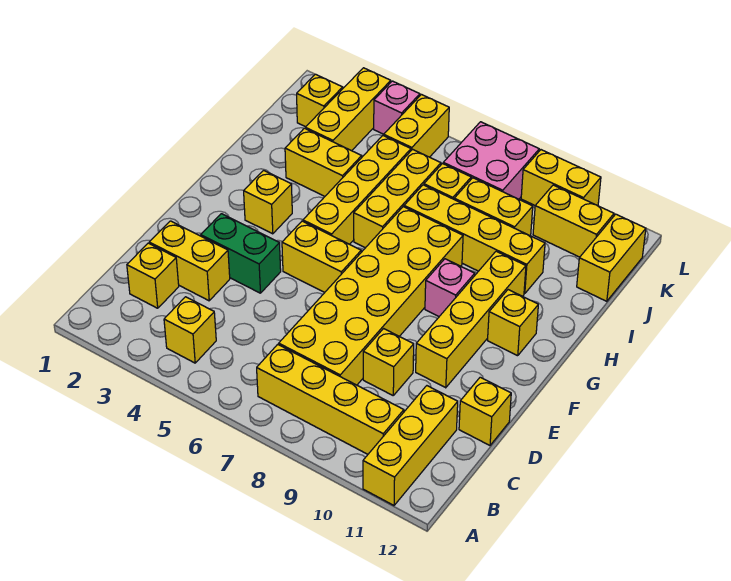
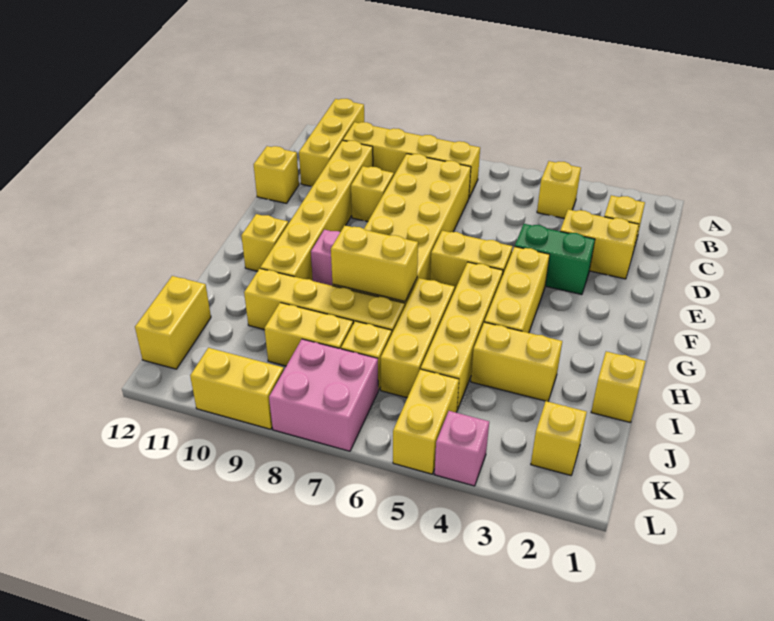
yellow brick E10:H10 level 1 -> yellow brick C10:H10 level 1
yellow brick G3 level 1 -> yellow brick I1 level 1
yellow brick J3:L3 level 1 -> yellow brick F4:H4 level 1
yellow brick K10:K11 level 1 -> yellow brick H7:H8 level 2

